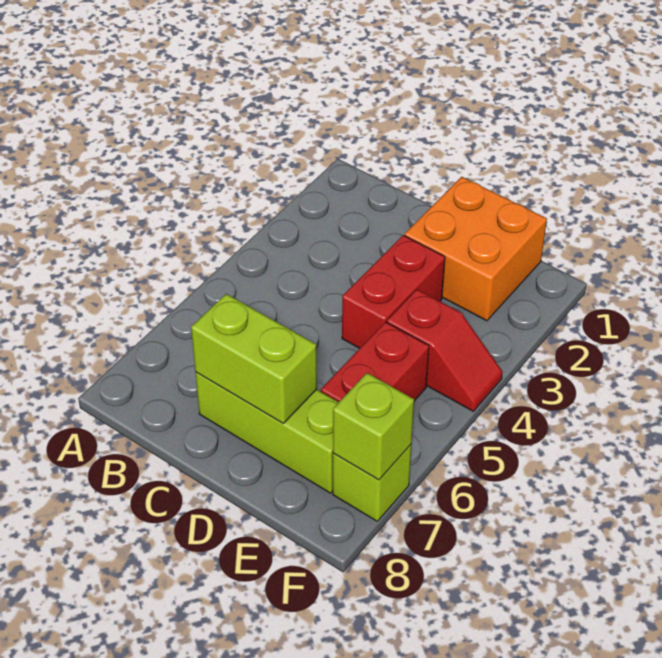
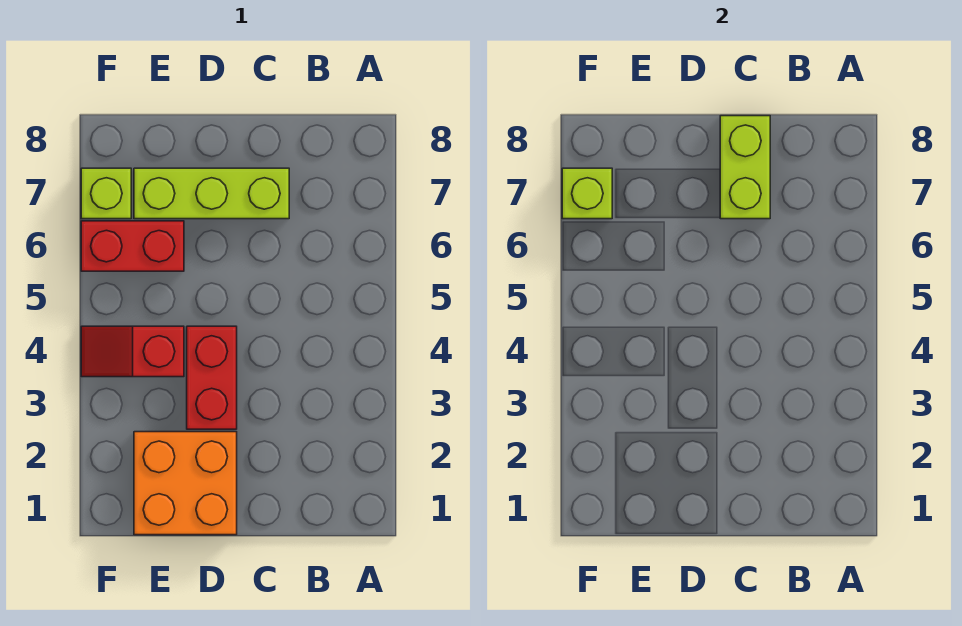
lime brick C7:D7 level 2 -> lime brick C7:C8 level 2
red brick E5:E6 level 1 -> red brick E6:F6 level 1

